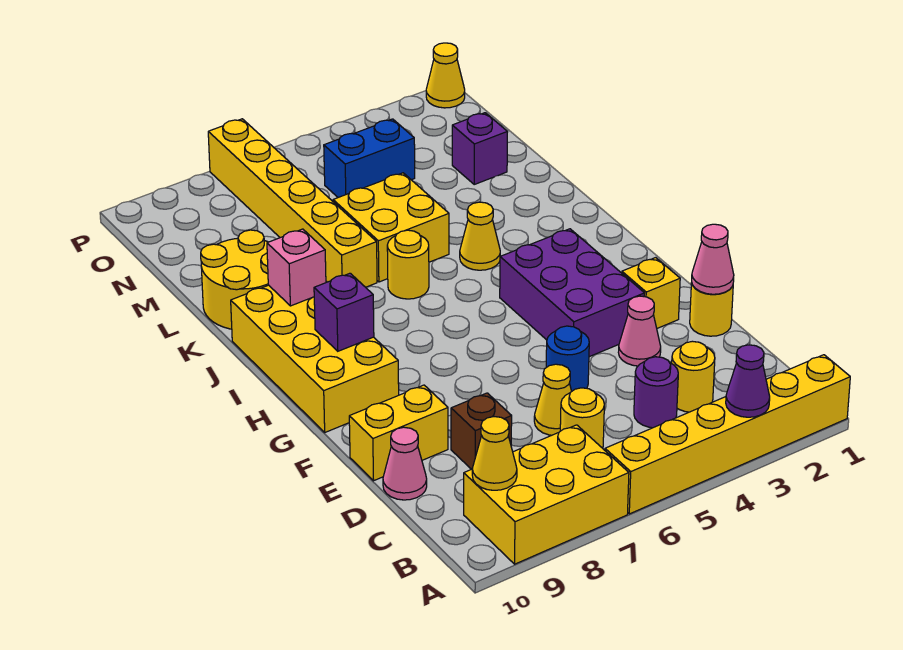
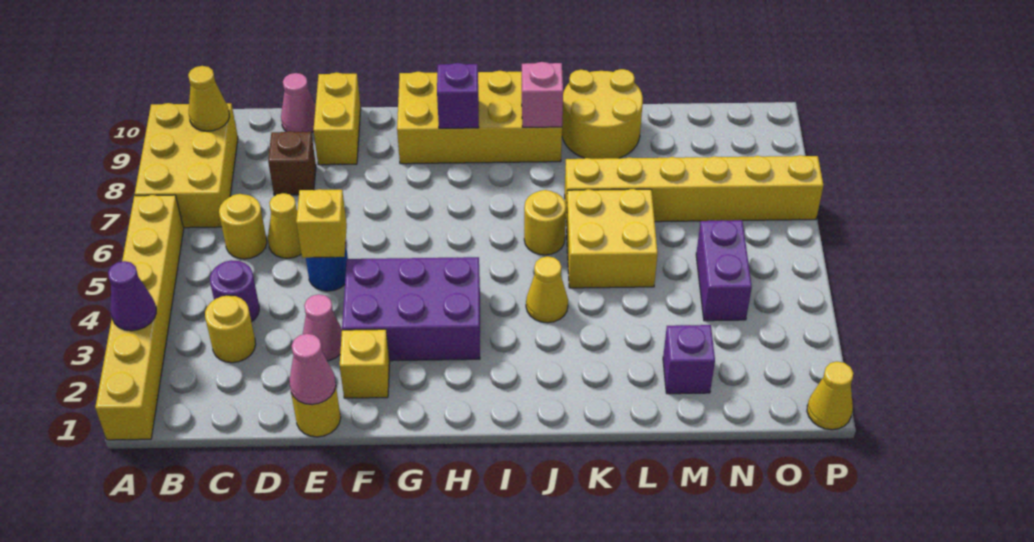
none -> yellow brick E5 level 2
blue brick N4:N5 level 1 -> purple brick N4:N5 level 1

